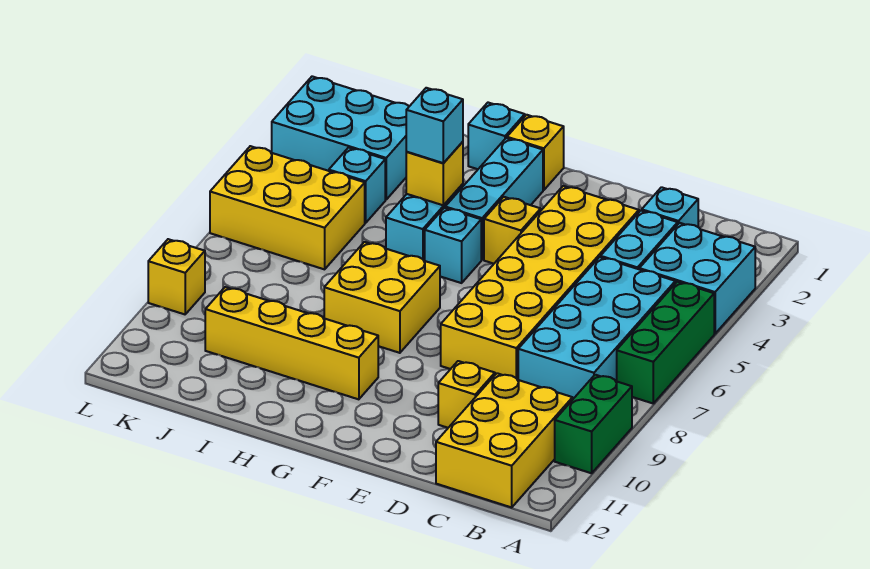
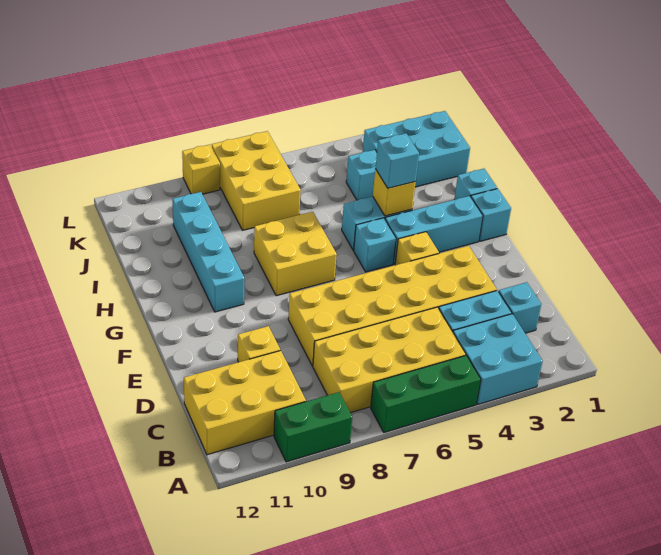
cyan brick B5:C8 level 1 -> yellow brick B5:C8 level 1
yellow brick G1 level 1 -> cyan brick G1 level 1
yellow brick G10:J10 level 1 -> cyan brick G10:J10 level 1
cyan brick J2:L3 level 1 -> cyan brick J1:K3 level 1
yellow brick J5:L6 level 1 -> yellow brick J7:L8 level 1

